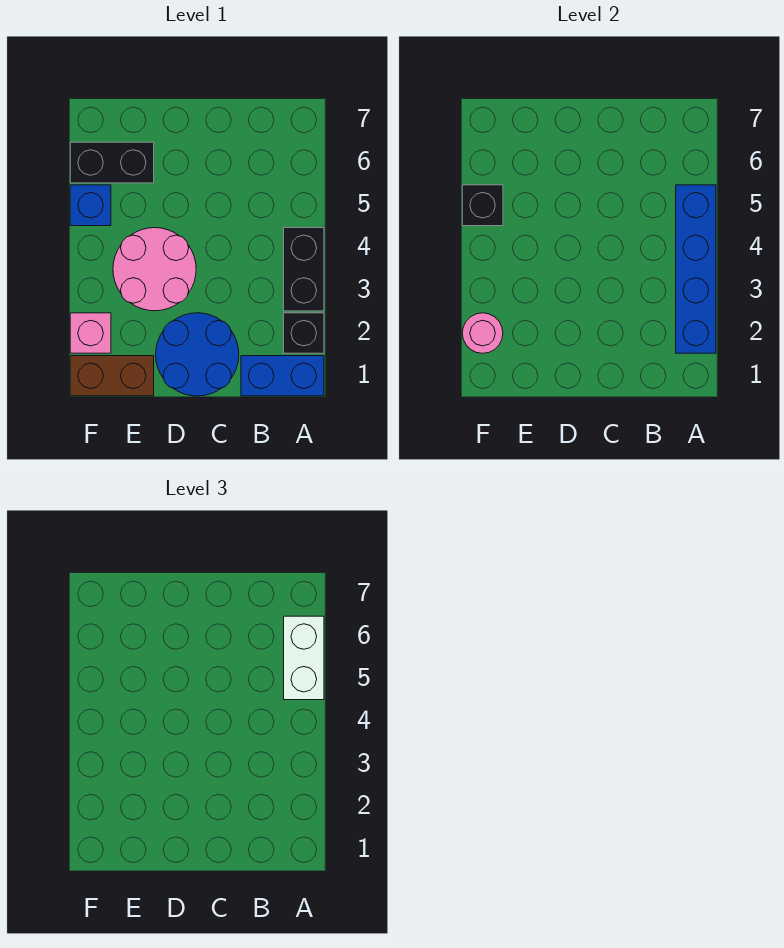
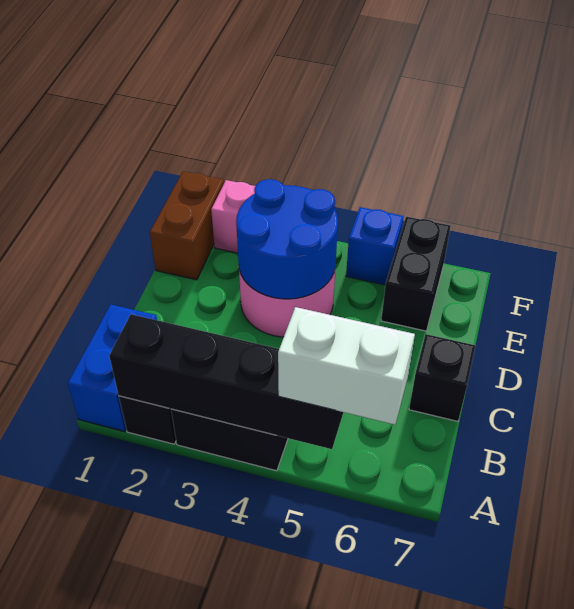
blue brick A2:A5 level 2 -> black brick A2:A5 level 2
blue round brick C1:D2 level 1 -> blue round brick D3:E4 level 2
pink round brick F2 level 2 -> none
black brick F5 level 2 -> black brick C7 level 1

